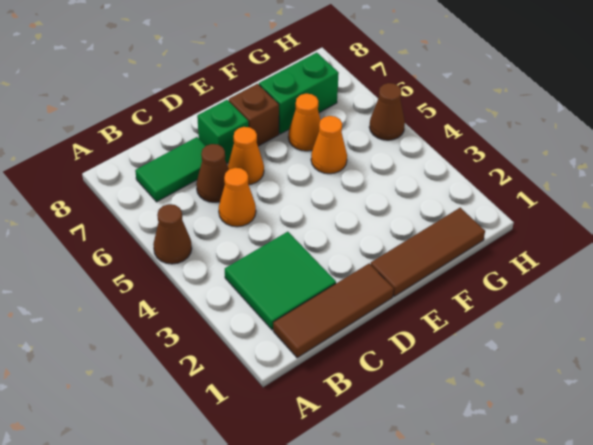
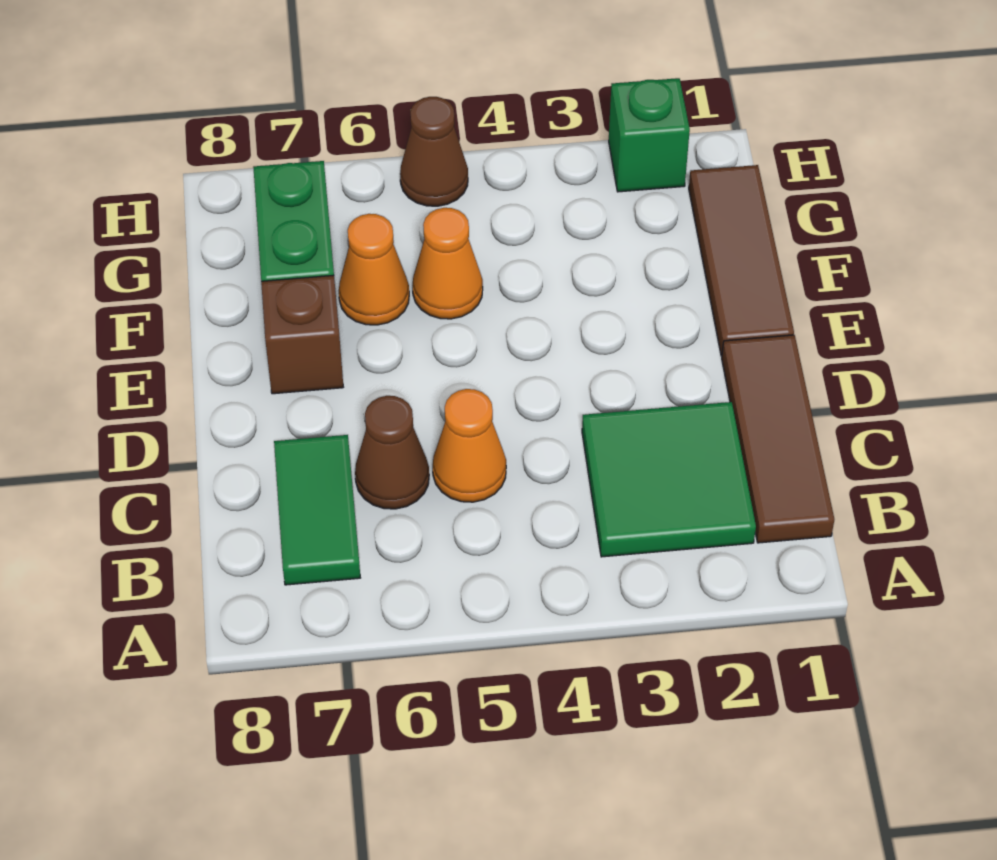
brown cone A5 level 1 -> none
orange cone D6 level 1 -> none
green brick D7 level 1 -> green brick H2 level 1

